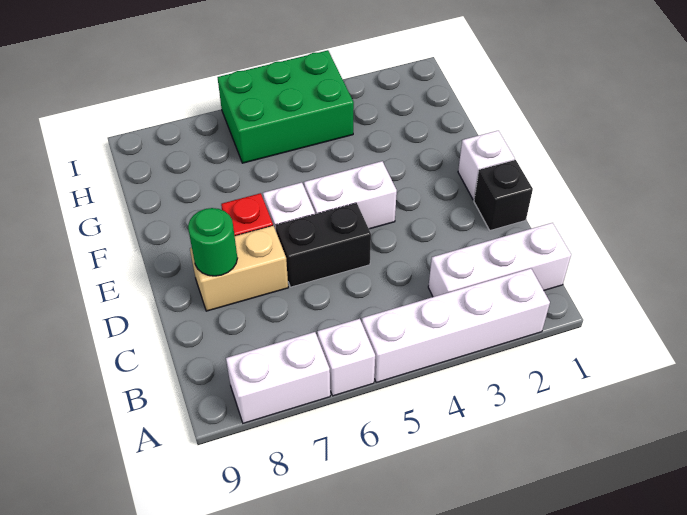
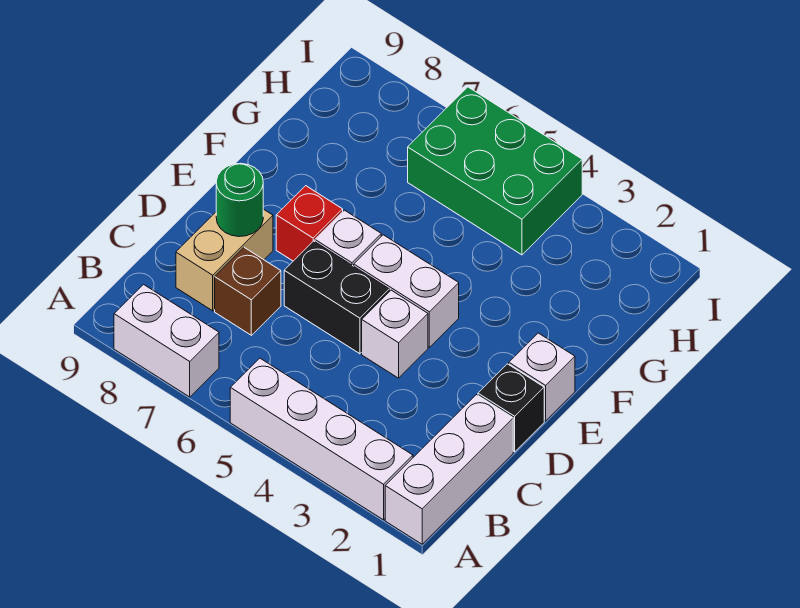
white brick A6 level 1 -> white brick D4 level 1
white brick B1:B3 level 1 -> white brick A1:C1 level 1
none -> brown brick C7 level 1
tan brick D7:D8 level 1 -> tan brick C8:D8 level 1

